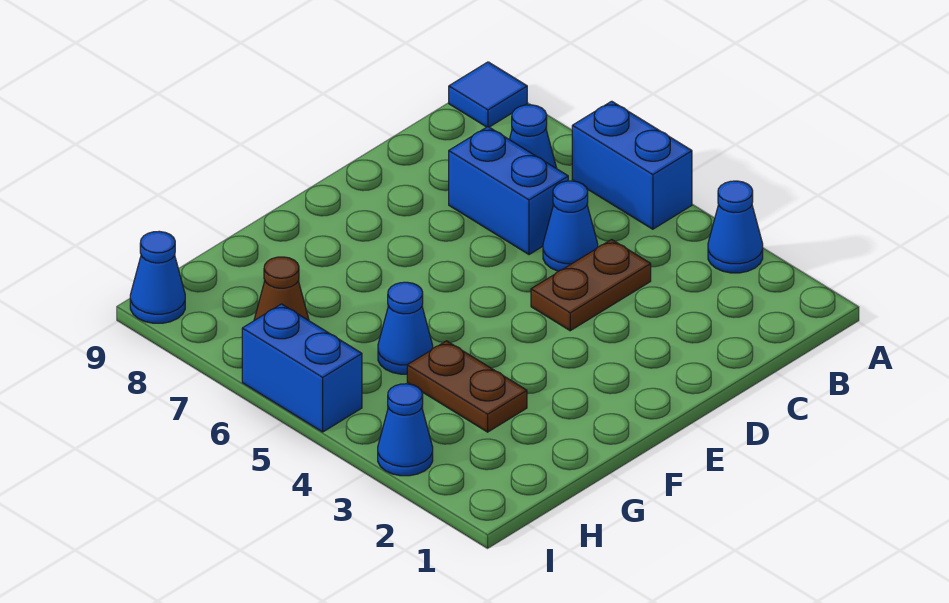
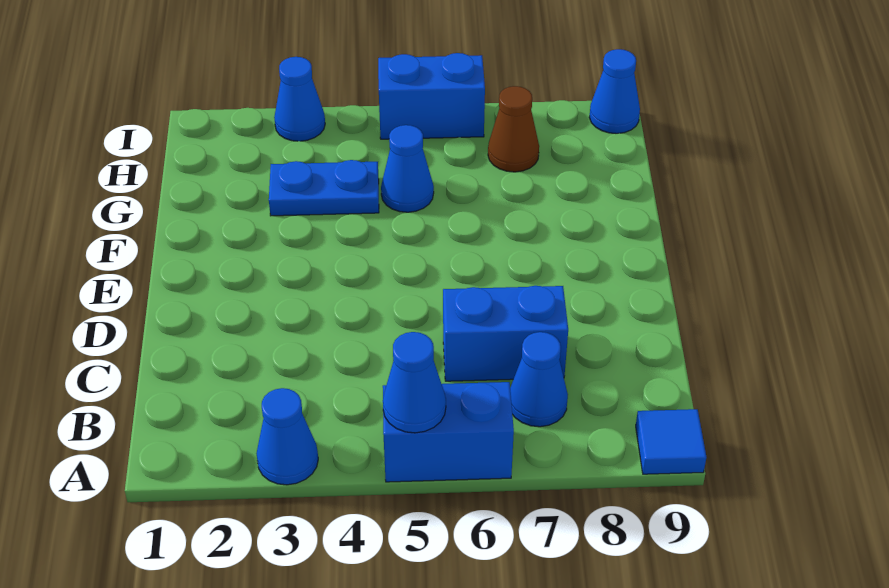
brown plate C4:D4 level 1 -> none
blue cone C5 level 1 -> blue cone A5 level 2
brown plate G3:G4 level 1 -> blue plate G3:G4 level 1

